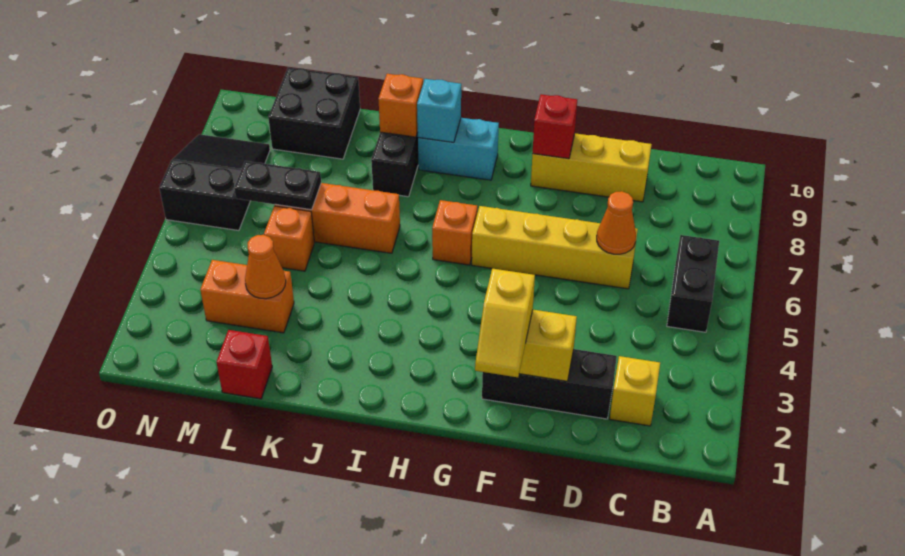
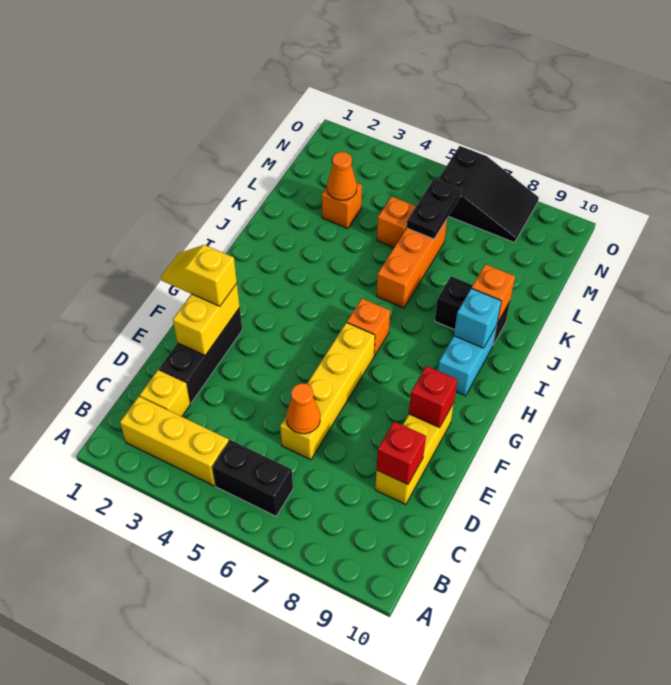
none -> yellow brick B2:B4 level 1
red brick L1 level 1 -> red brick D9 level 2
orange brick L3:M3 level 1 -> orange brick L3 level 1
black brick L9:M10 level 1 -> none

